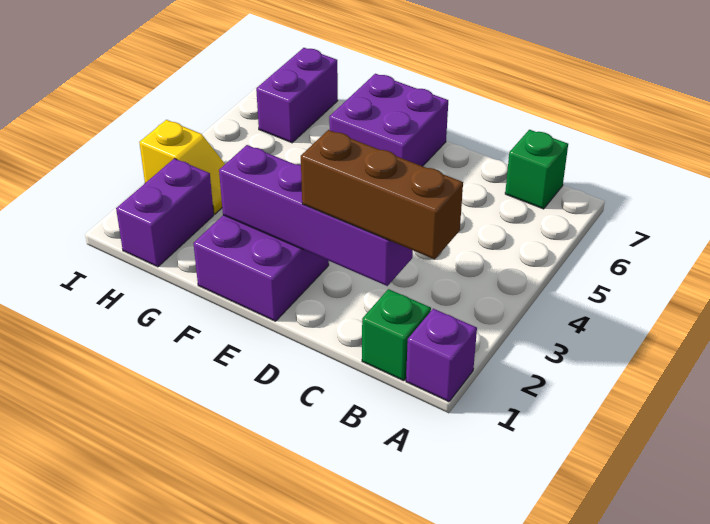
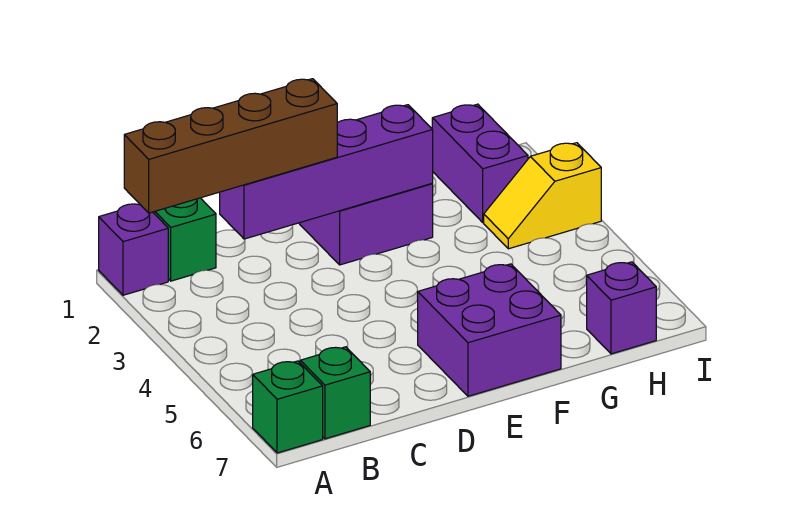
none -> green brick A7 level 1
brown brick B2:D2 level 3 -> brown brick A2:D2 level 3
purple brick H6:H7 level 1 -> purple brick H7 level 1

